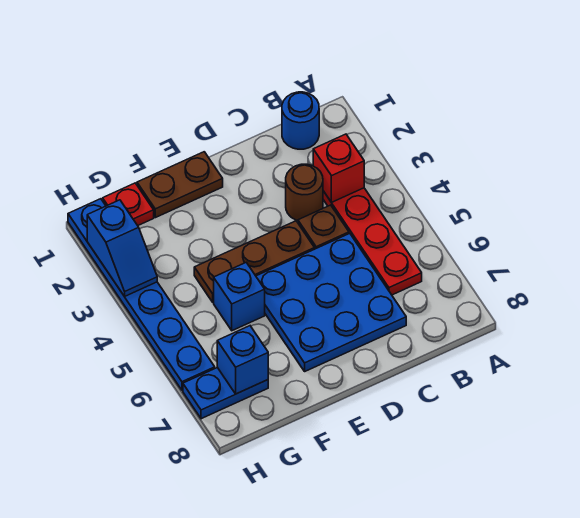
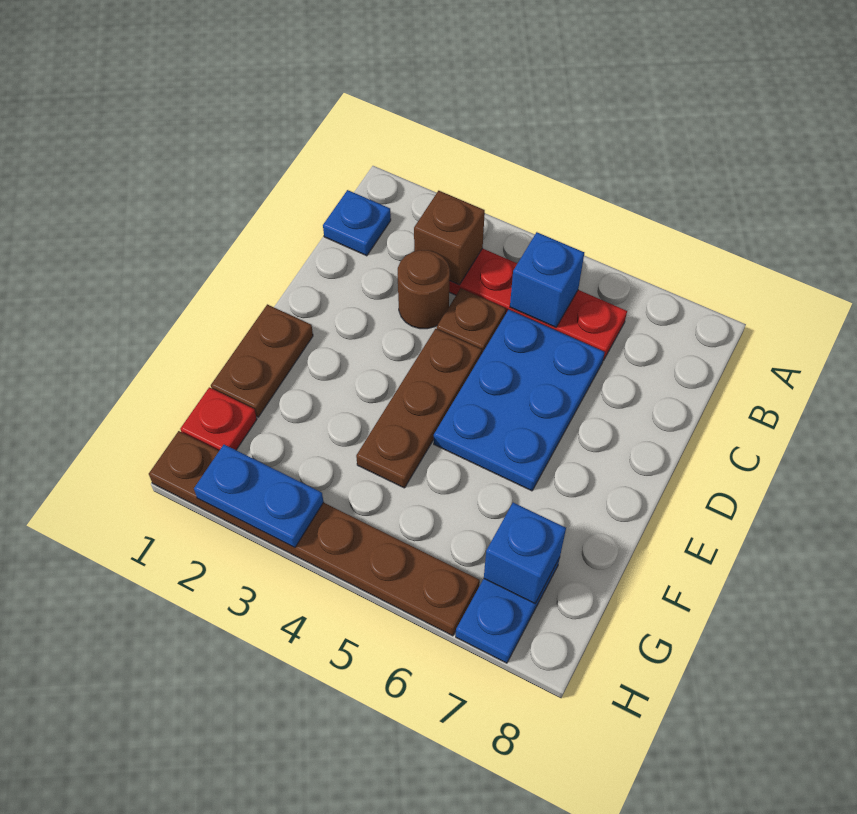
blue round brick B1 level 1 -> blue plate B1 level 1
red brick B3 level 2 -> brown brick B3 level 2
blue plate C5:E7 level 1 -> blue plate C5:E6 level 1
blue brick F5 level 1 -> blue brick B5 level 2
blue plate H1:H6 level 1 -> brown plate H1:H6 level 1
blue slope H2:H3 level 2 top 2 -> blue plate H2:H3 level 2

